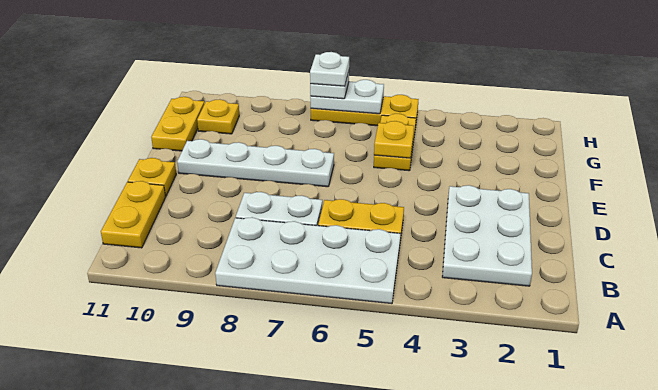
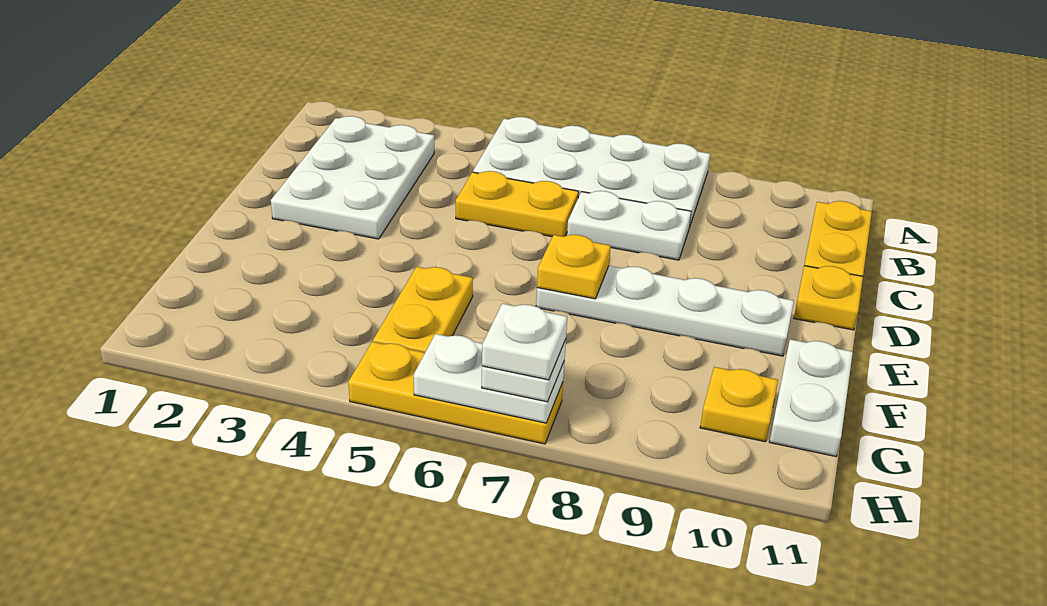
yellow plate F5 level 2 -> yellow plate E7 level 2
yellow plate F11:G11 level 1 -> white plate F11:G11 level 1

